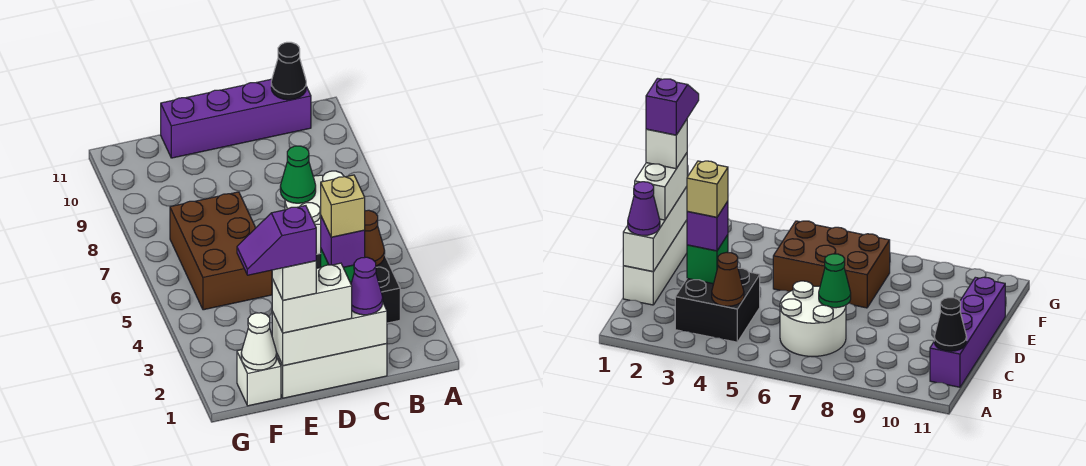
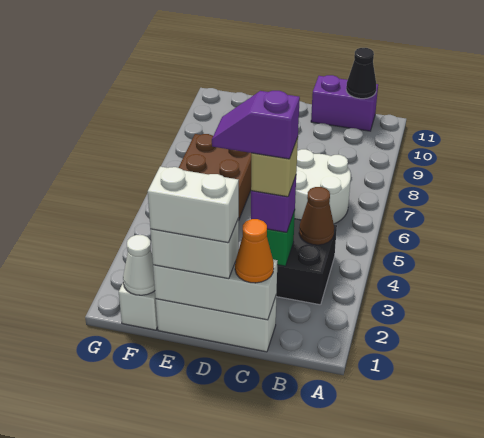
purple brick B11:E11 level 1 -> purple brick B11:C11 level 1
purple cone C1 level 3 -> orange cone C1 level 3
green cone C7 level 2 -> none
white brick E1 level 4 -> white brick D1:E1 level 4
purple slope E1:F1 level 5 top E -> purple slope C3:D3 level 5 top C

